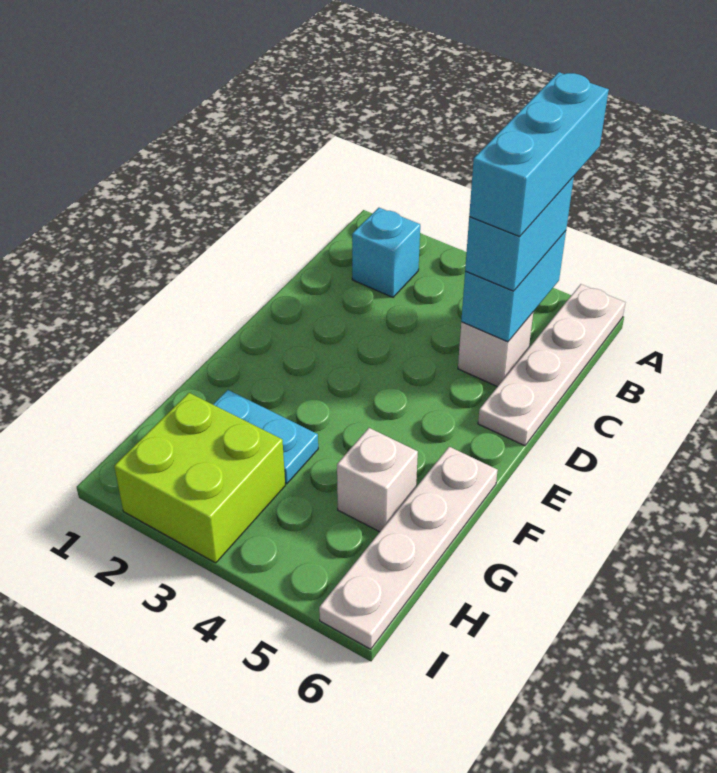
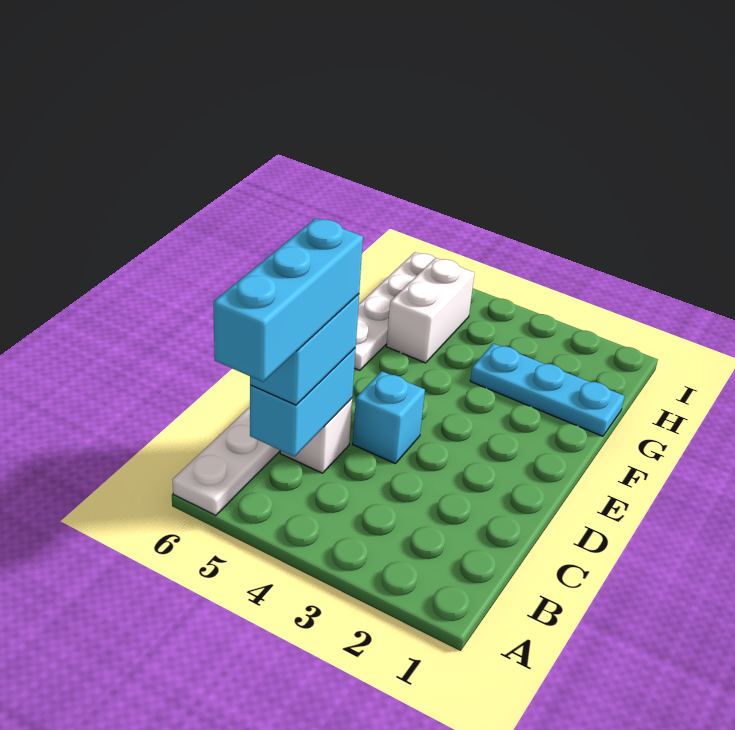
cyan brick B2 level 1 -> cyan brick D4 level 1
cyan plate G2:G3 level 1 -> cyan plate G1:G3 level 1
white brick G5 level 1 -> white brick G5:H5 level 1
lime brick H2:I3 level 1 -> none

